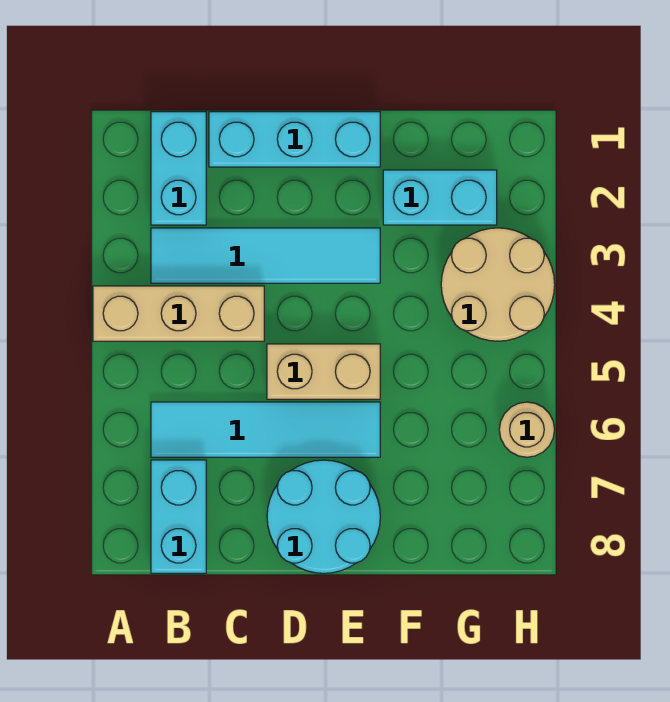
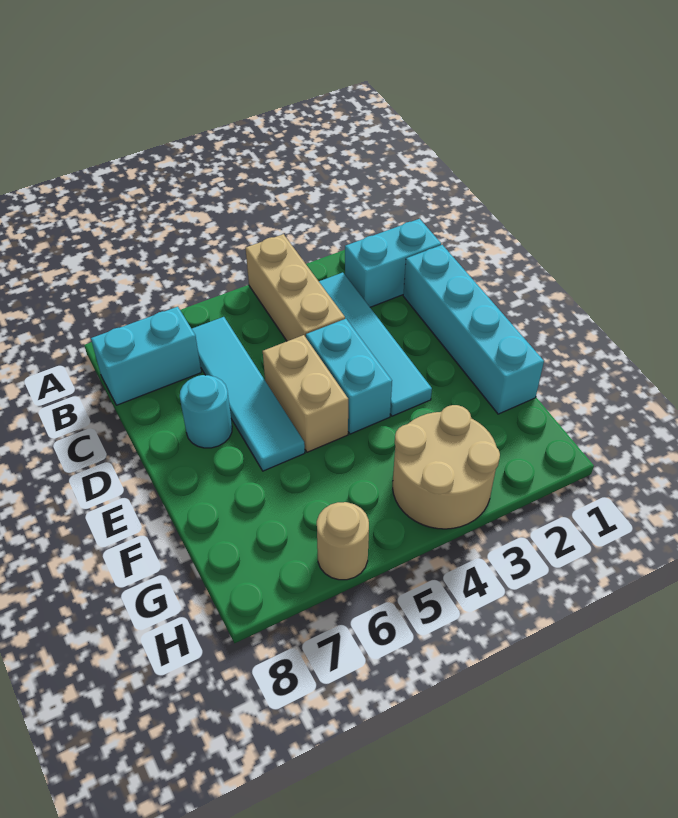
cyan brick C1:E1 level 1 -> cyan brick C1:F1 level 1
cyan round brick D7:E8 level 1 -> cyan round brick D7 level 1
cyan brick F2:G2 level 1 -> cyan brick D4:E4 level 1

